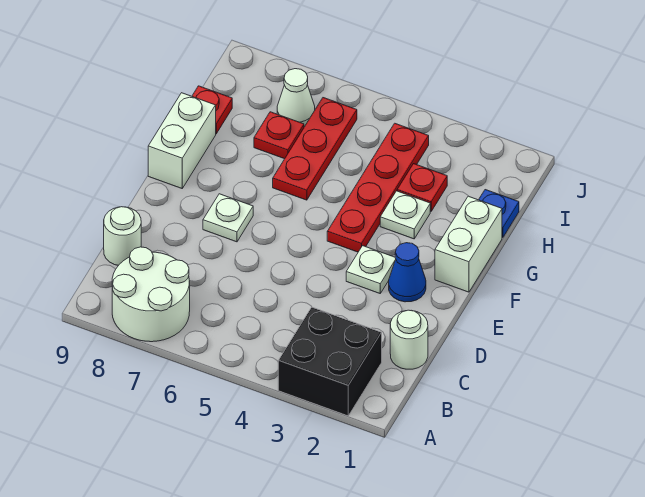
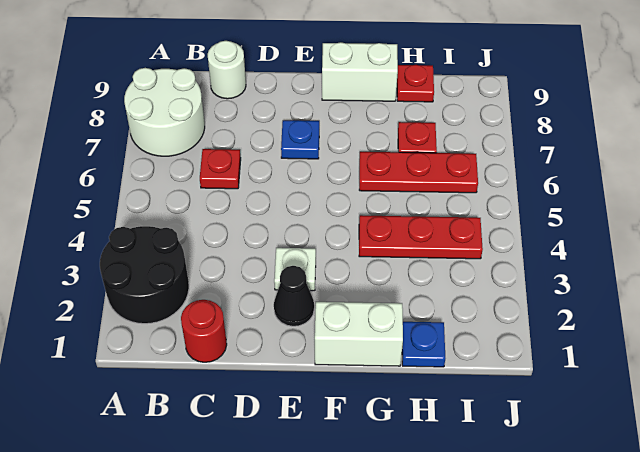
black brick A2:B3 level 1 -> black round brick A2:B3 level 1
white round brick C1 level 1 -> red round brick C1 level 1
blue cone E2 level 1 -> black cone E2 level 1
white plate E7 level 1 -> blue plate E7 level 1
red plate F4:I4 level 1 -> red plate G4:I4 level 1
white plate G3 level 1 -> none
red plate H3 level 1 -> red plate C6 level 1
white cone I7 level 1 -> none

